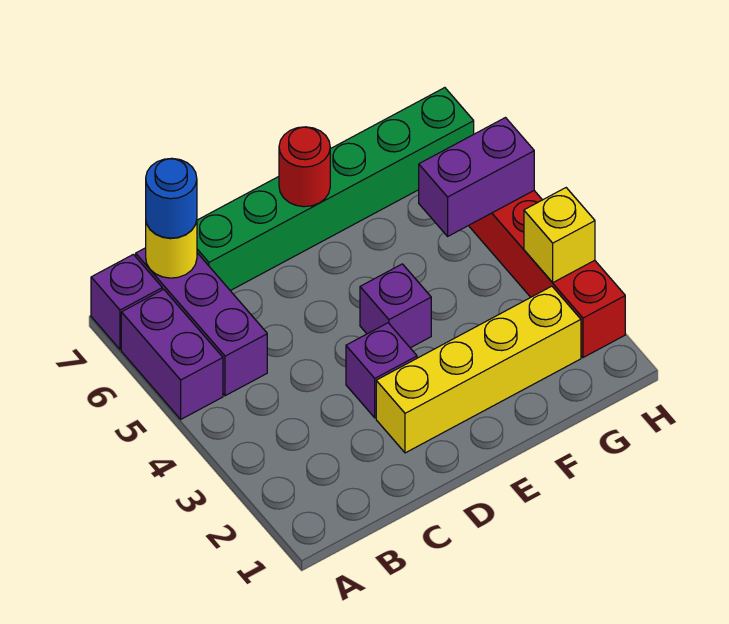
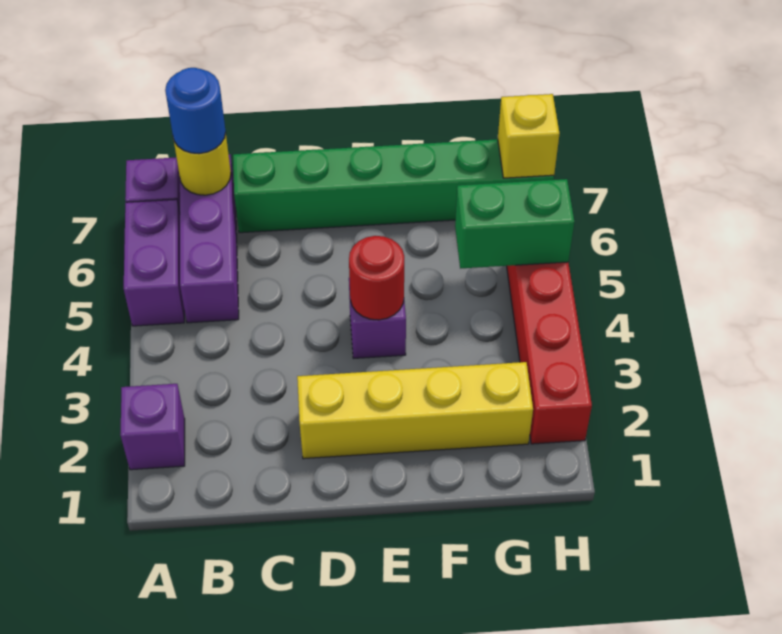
purple brick D3 level 1 -> purple brick A2 level 1
red round brick E7 level 2 -> red round brick E4 level 2
purple brick G5:H5 level 2 -> green brick G5:H5 level 2
yellow brick H3 level 2 -> yellow brick H7 level 2

